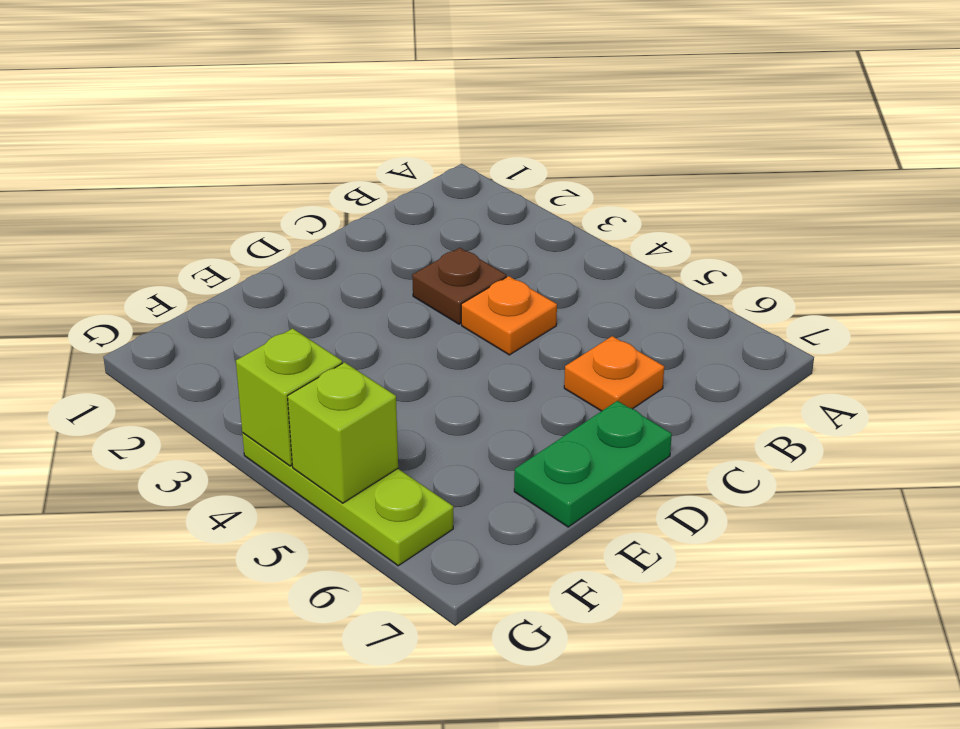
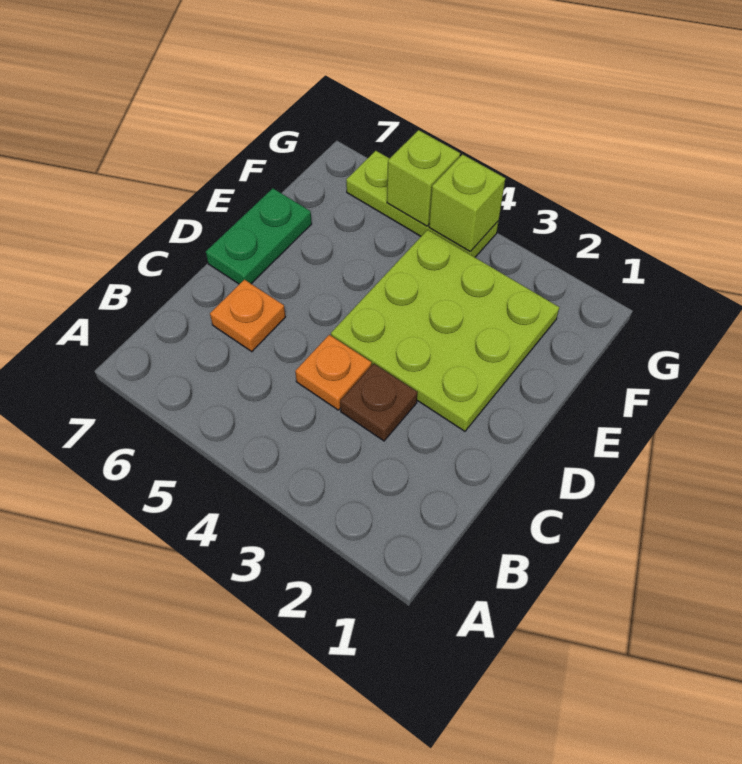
none -> lime plate D2:F4 level 1

